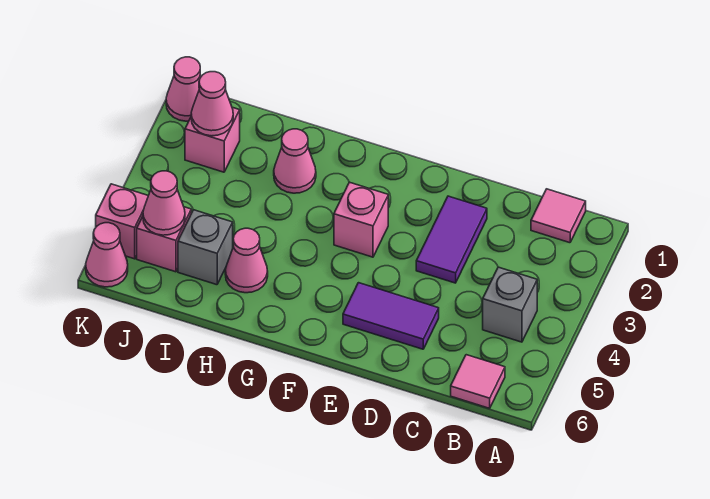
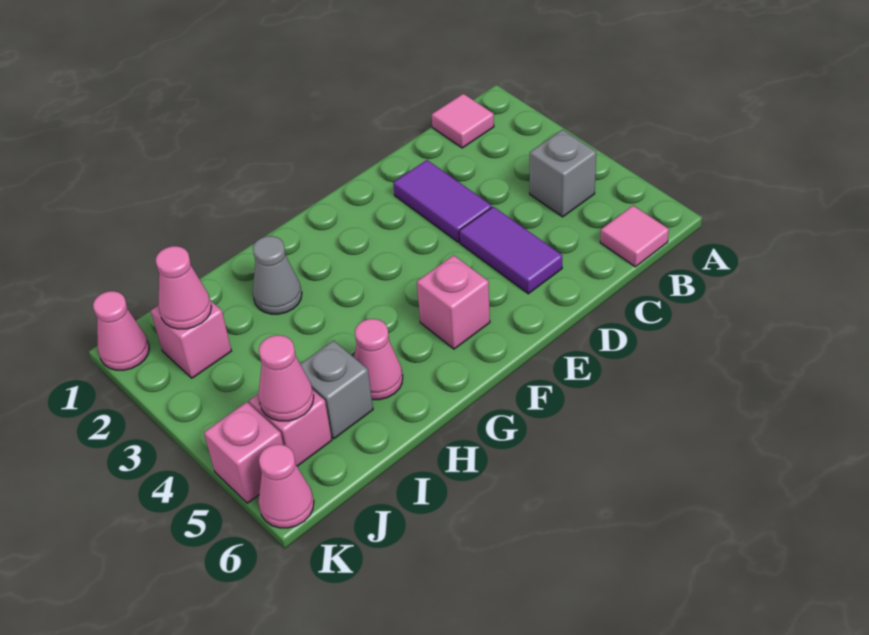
purple tile D5:E5 level 1 -> purple tile D4:D5 level 1
pink brick F3 level 1 -> pink brick F5 level 1
pink cone H2 level 1 -> grey cone H2 level 1

